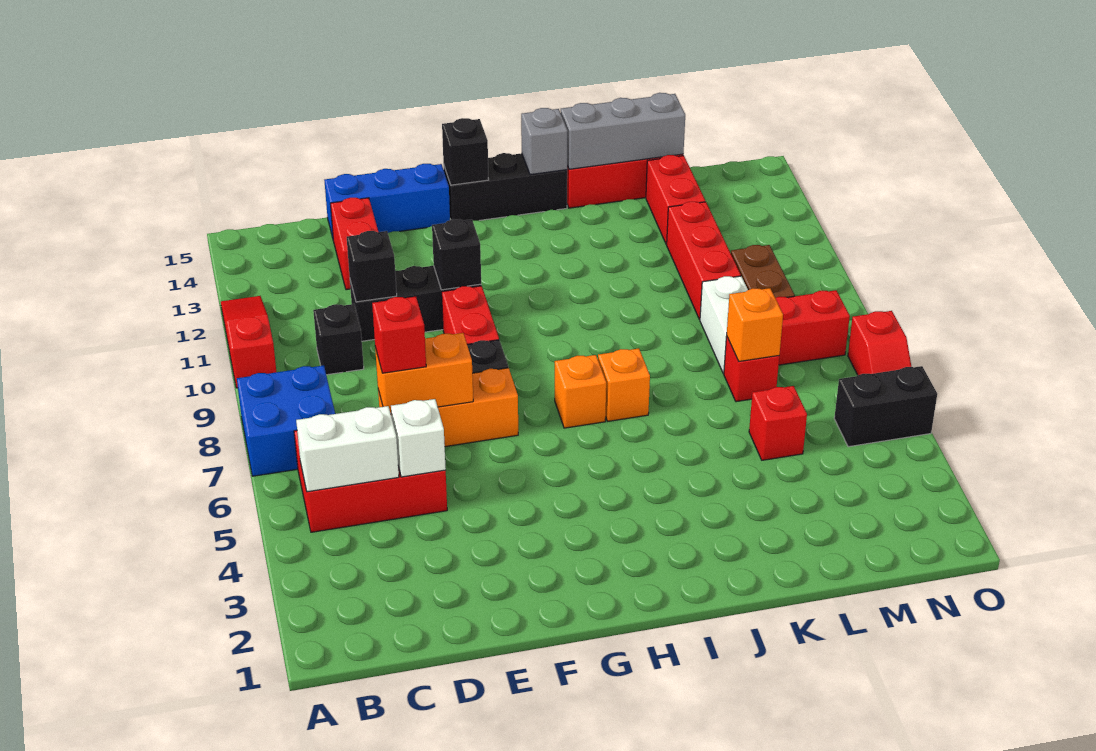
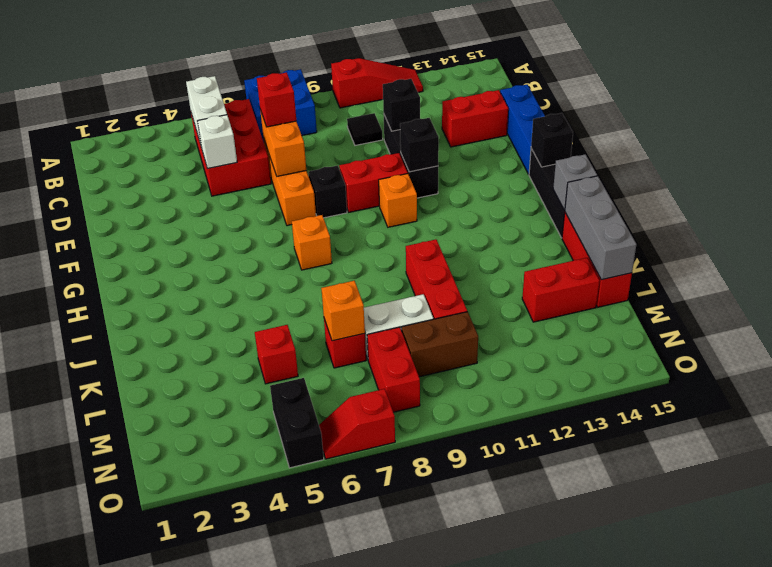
black brick C10 level 1 -> black tile C10 level 1
orange brick I7 level 1 -> orange brick G10 level 1
red brick L10:L12 level 1 -> red brick J10:L10 level 1

